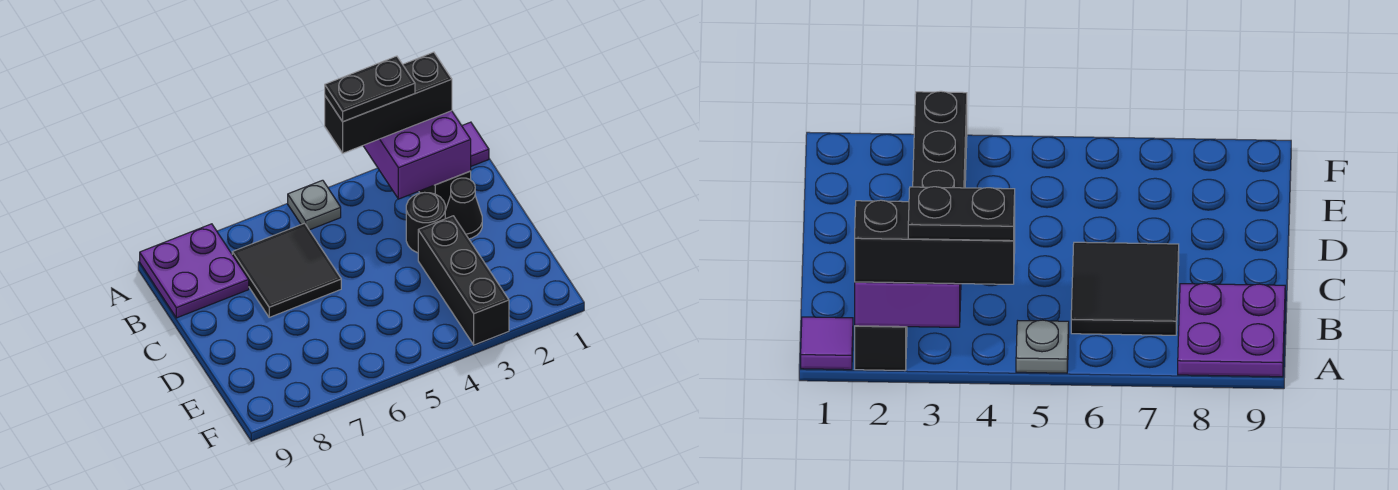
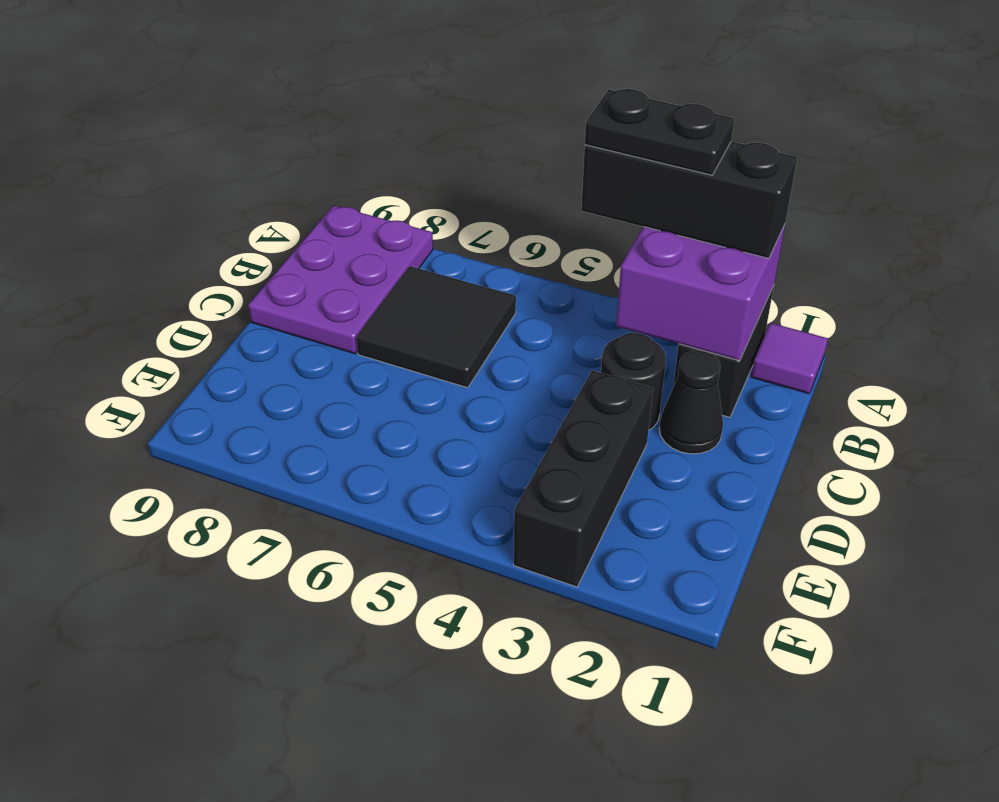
grey plate A5 level 1 -> none
purple plate A8:B9 level 1 -> purple plate A8:C9 level 1

